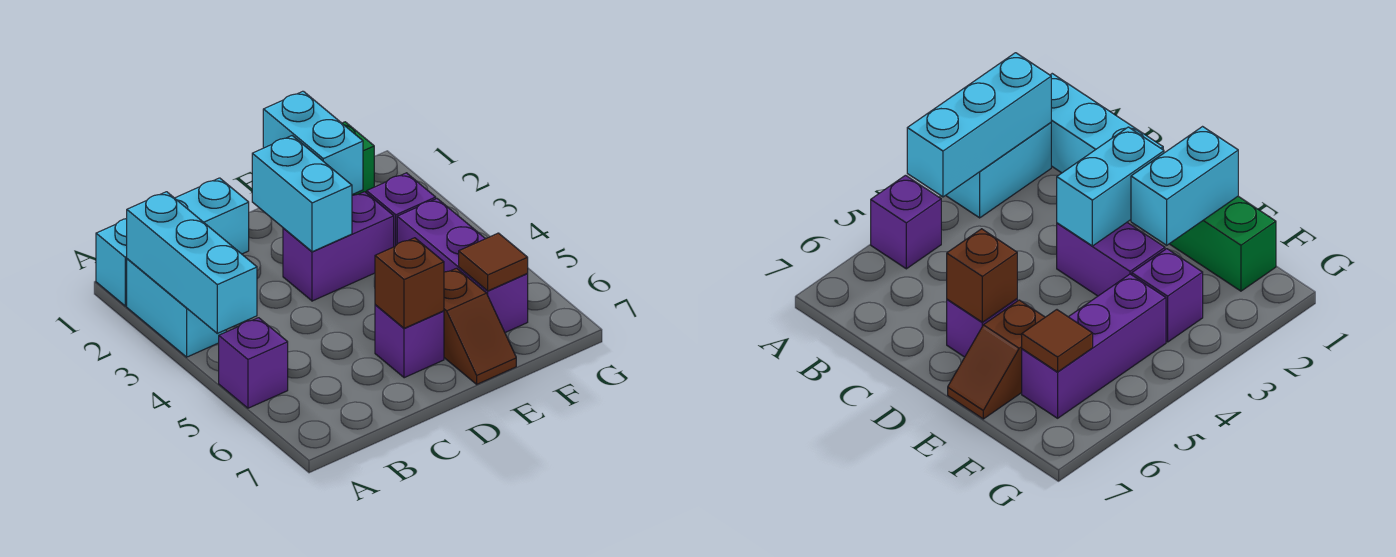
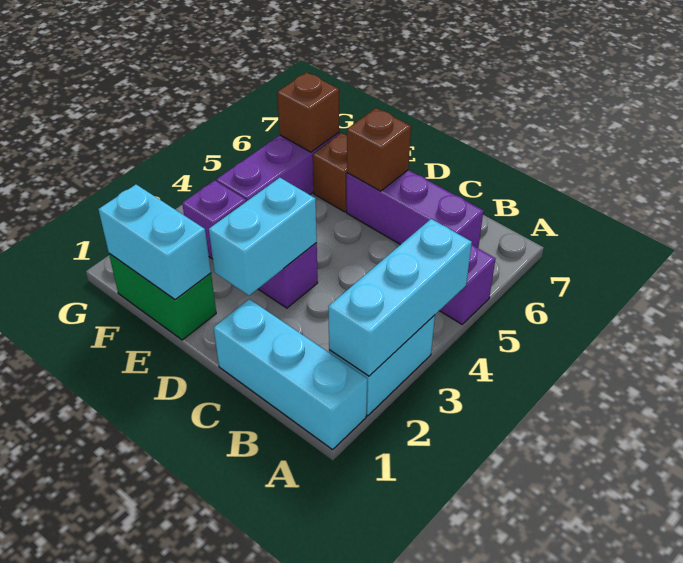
purple brick D6 level 1 -> purple brick B6:D6 level 1
cyan brick E1:E2 level 2 -> cyan brick E1:F1 level 2
brown tile F6 level 2 -> brown brick F6 level 2

